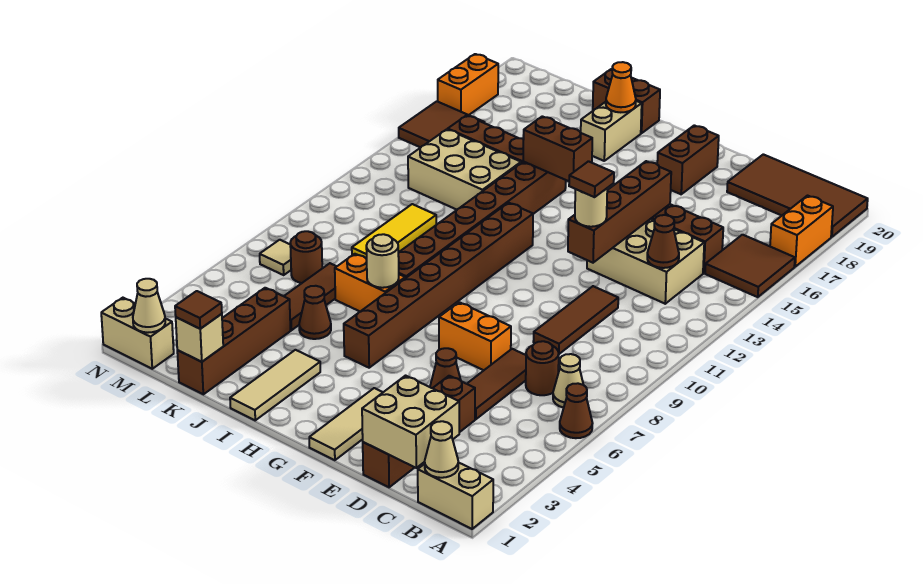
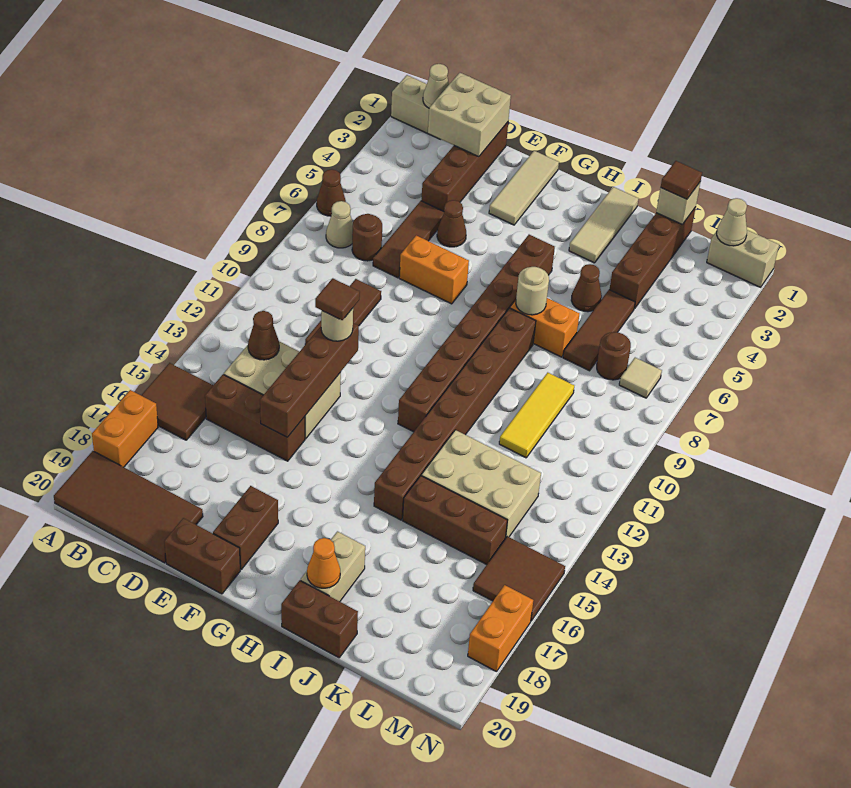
brown brick H15:I15 level 2 -> brown brick E20:F20 level 1

